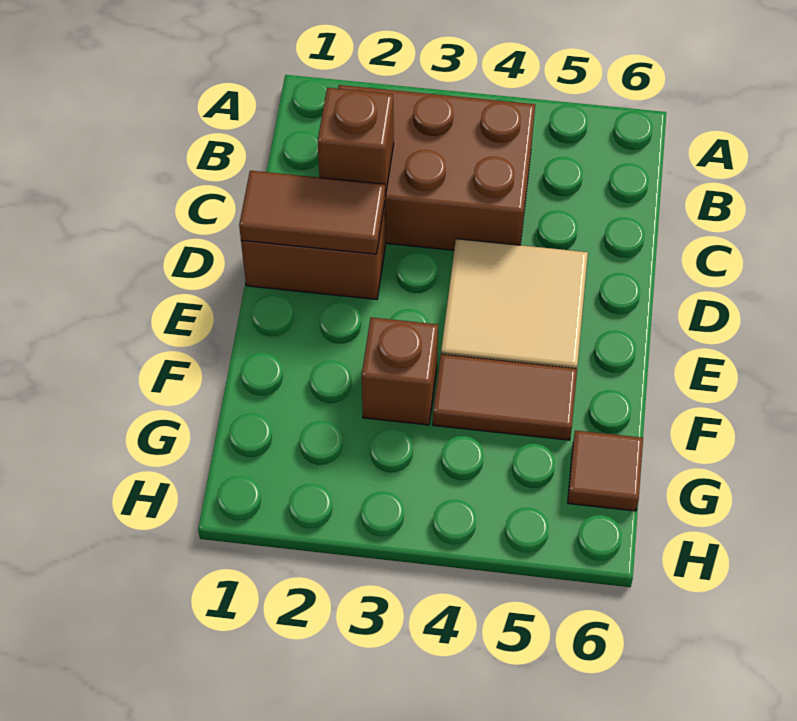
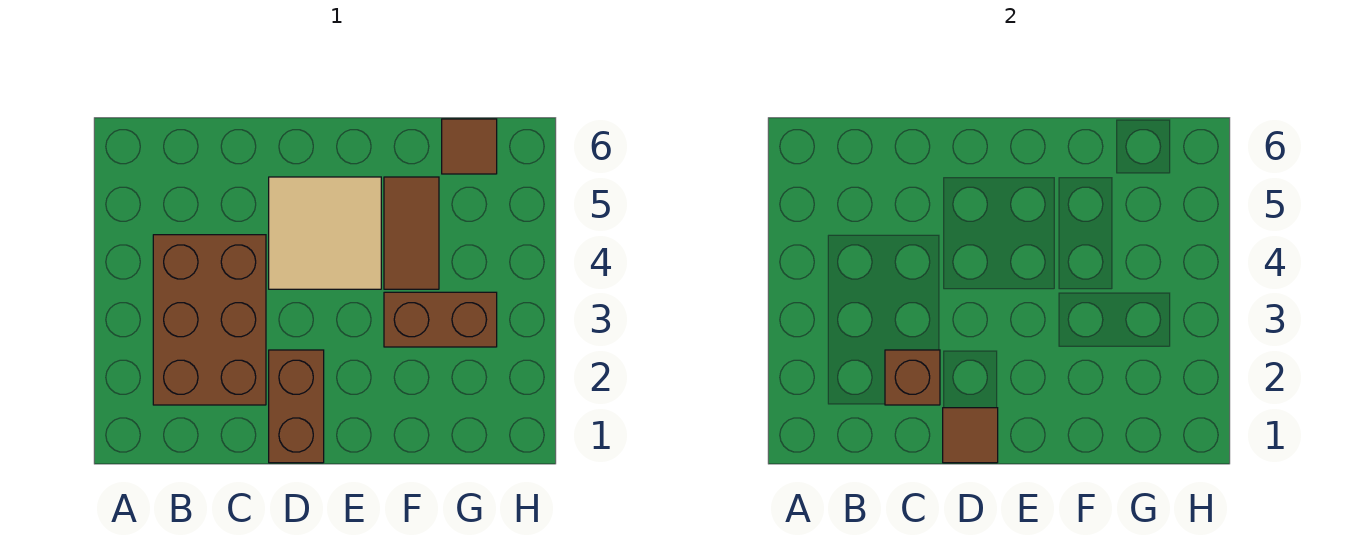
brown tile D1:D2 level 2 -> brown tile D1 level 2
brown brick F3 level 1 -> brown brick F3:G3 level 1

